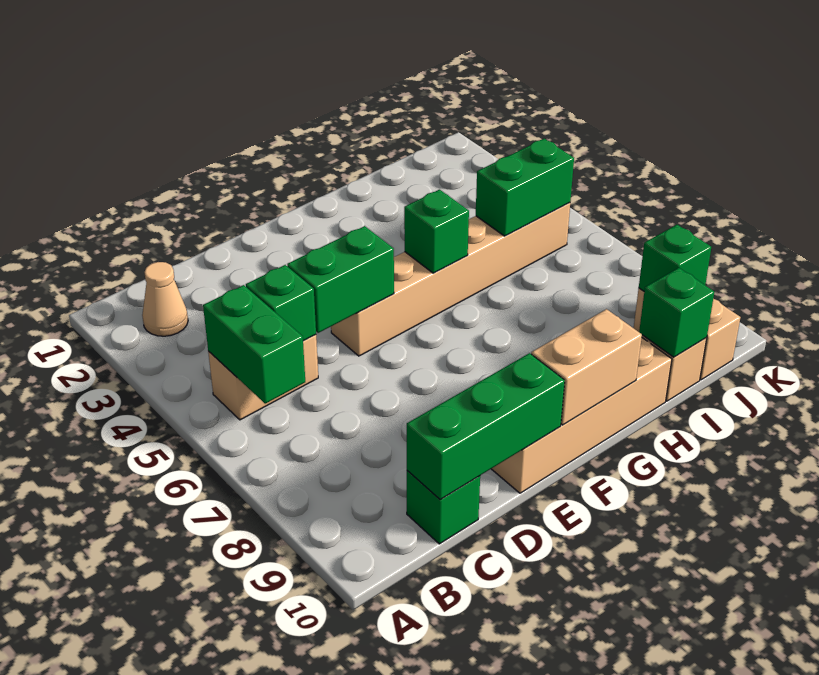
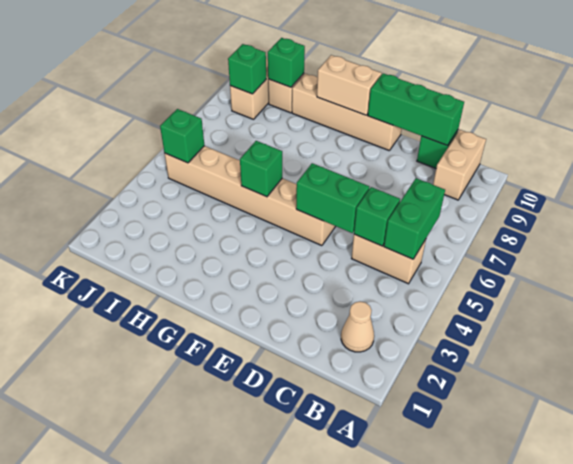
none -> tan brick B9:B10 level 1
green brick I5:J5 level 2 -> green brick J5 level 2

